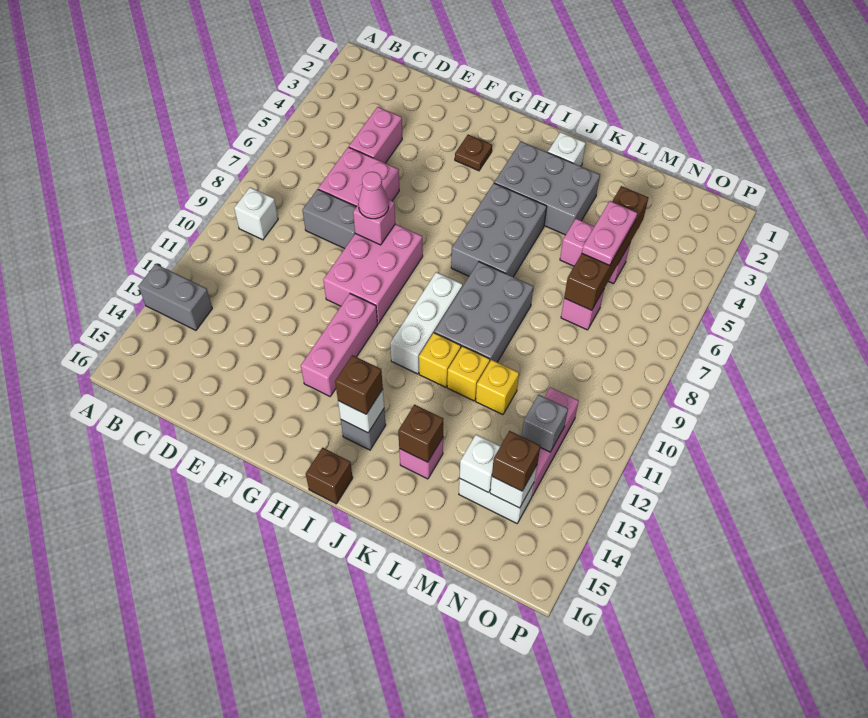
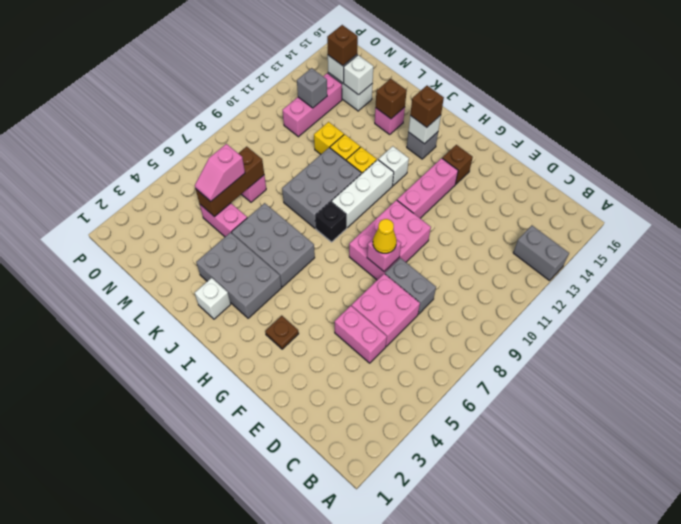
white brick B9 level 1 -> white brick I12 level 1
pink brick D4:D5 level 1 -> pink brick D5:E5 level 1
pink cone F8 level 3 -> yellow cone F8 level 3
grey brick I5:J7 level 1 -> grey brick I5:K6 level 1
none -> black brick I8 level 1
brown brick I16 level 1 -> brown brick G14 level 1
brown brick M4:M7 level 2 -> brown brick M5:M7 level 2
pink plate M5:M6 level 3 -> pink slope M5:M6 level 3 top 6

